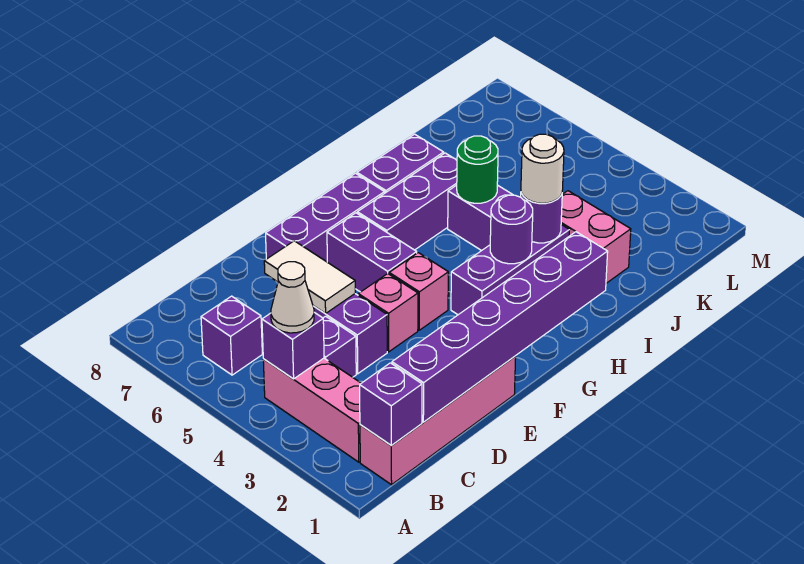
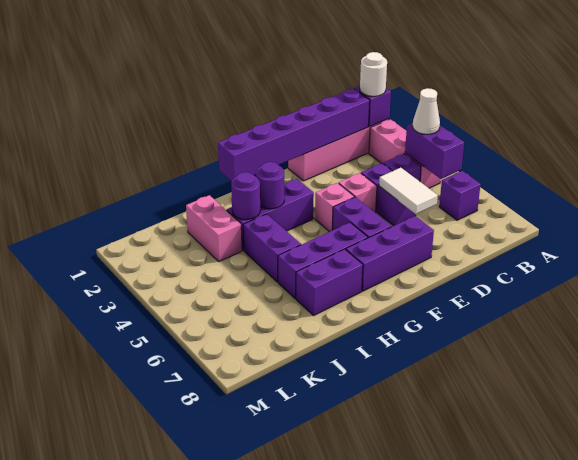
purple brick B4 level 2 -> purple brick B4:B5 level 2
white round brick I3 level 3 -> white round brick B1 level 3
green round brick I5 level 2 -> none

